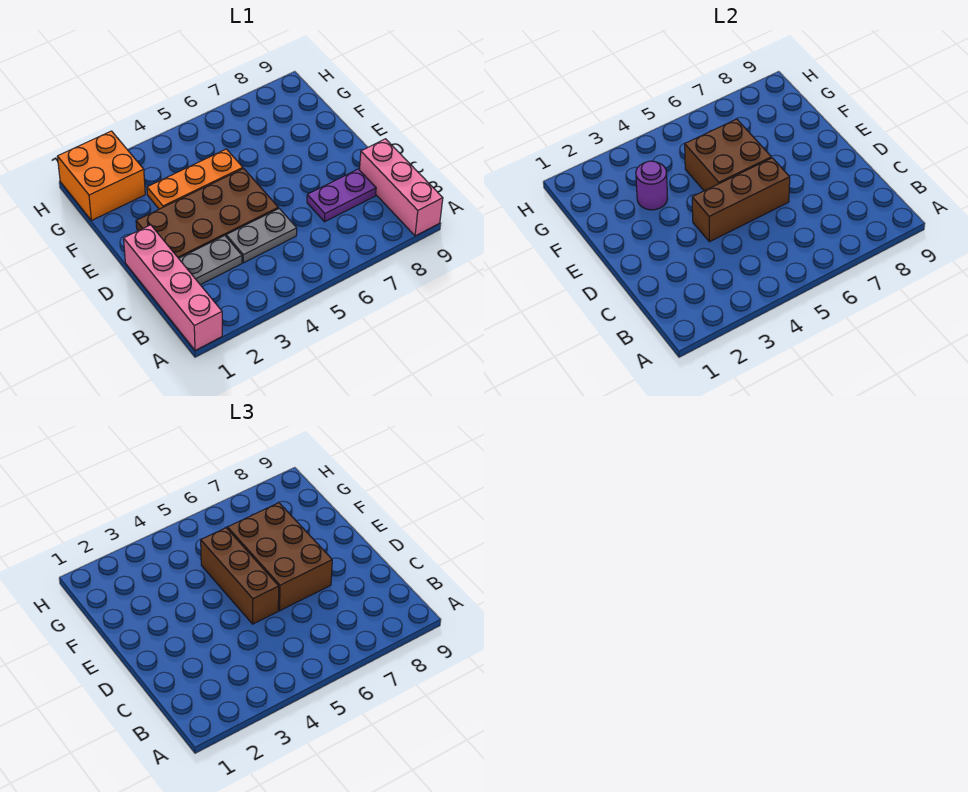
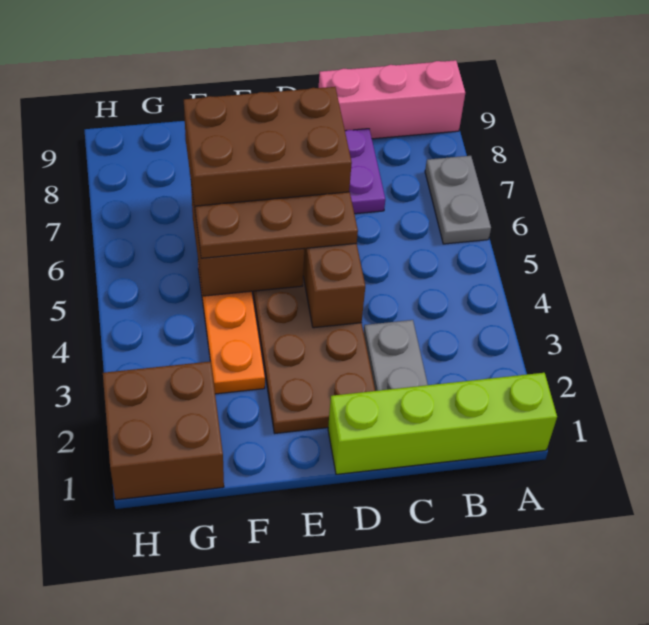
pink brick A1:D1 level 1 -> lime brick A1:D1 level 1
grey plate C4:C5 level 1 -> grey plate A6:A7 level 1
brown brick D5:F5 level 3 -> brown plate D5:F5 level 3
purple round brick F3 level 2 -> none
orange brick G1:H2 level 1 -> brown brick G1:H2 level 1

